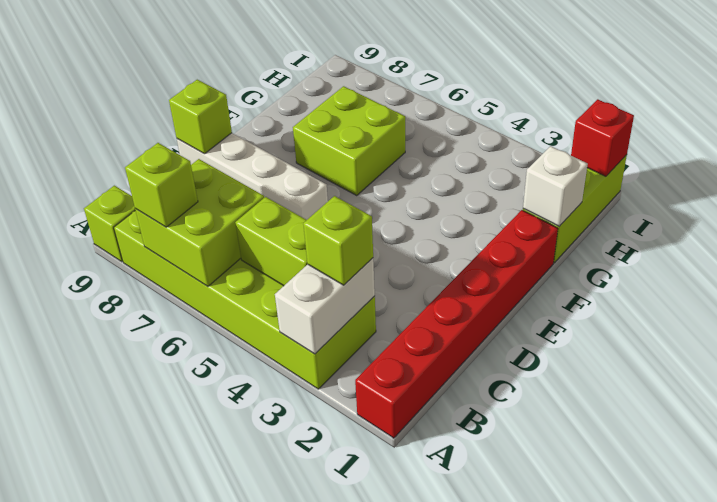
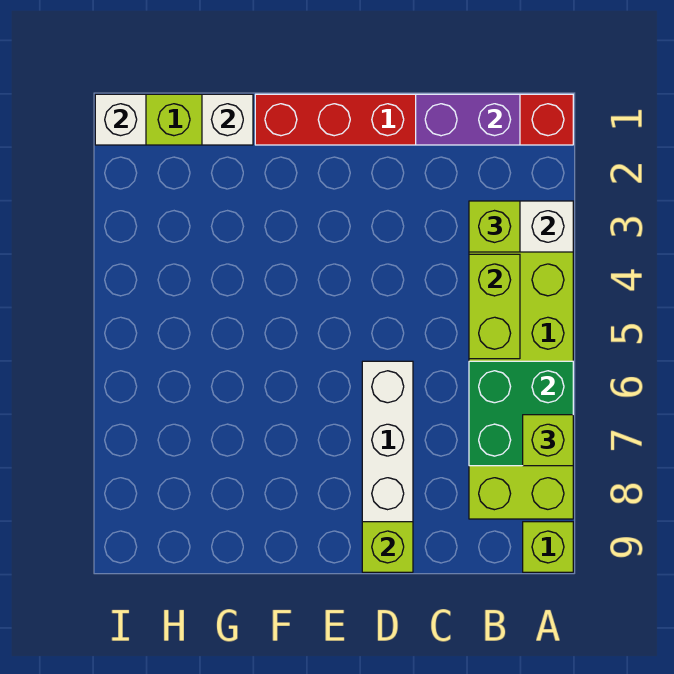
lime brick A6:B7 level 2 -> green brick A6:B7 level 2
none -> purple brick B1:C1 level 2
lime brick F6:G7 level 1 -> none
red brick I1 level 2 -> white brick I1 level 2

